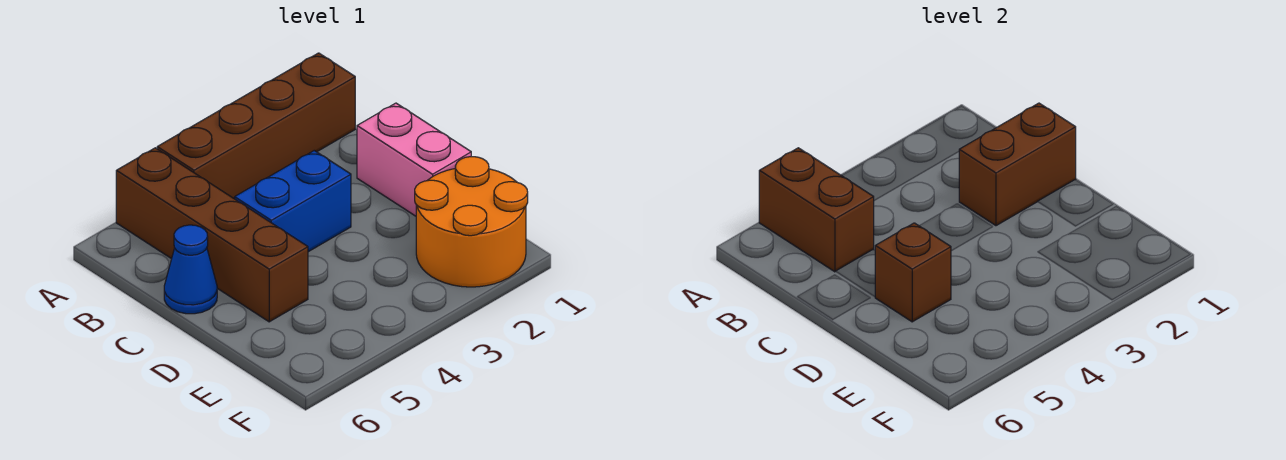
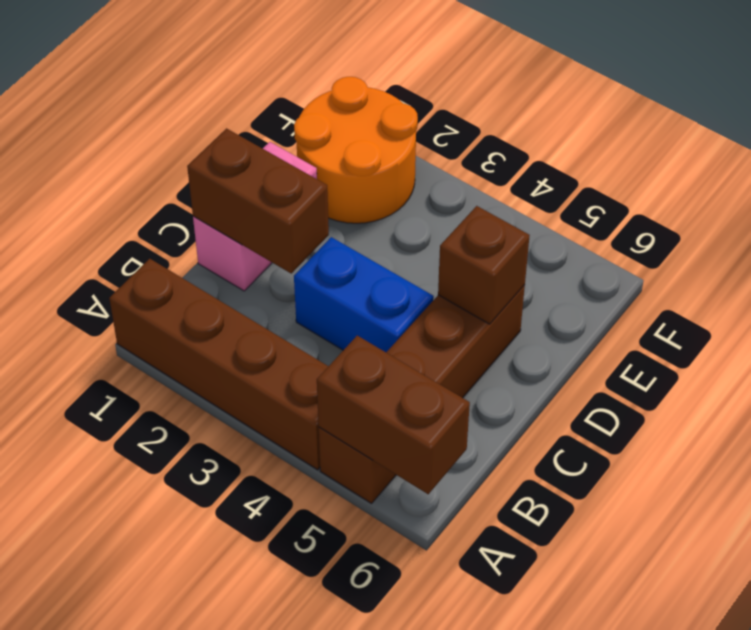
brown brick A5:B5 level 2 -> brown brick A5:A6 level 2
blue cone C6 level 1 -> none

